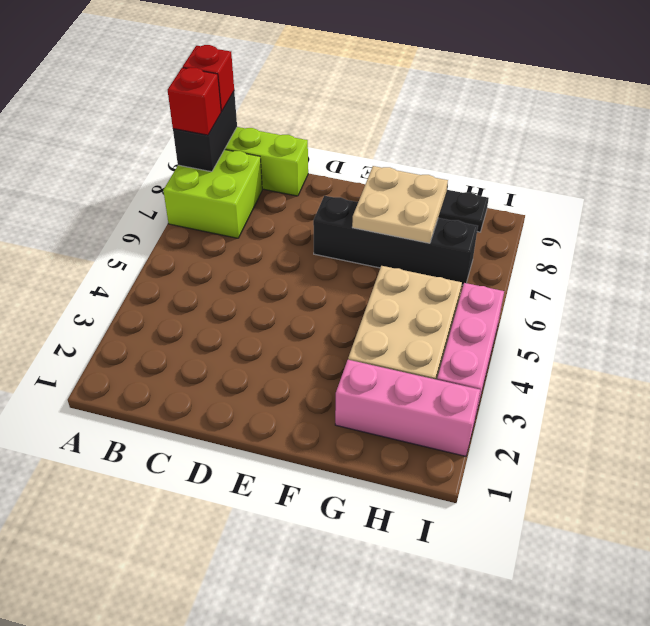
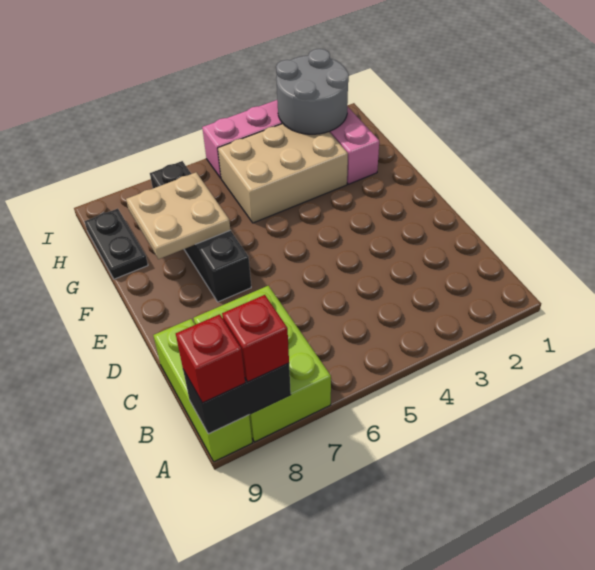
lime brick A7:B8 level 1 -> lime brick A7:C8 level 1
none -> grey round brick H2:I3 level 2

